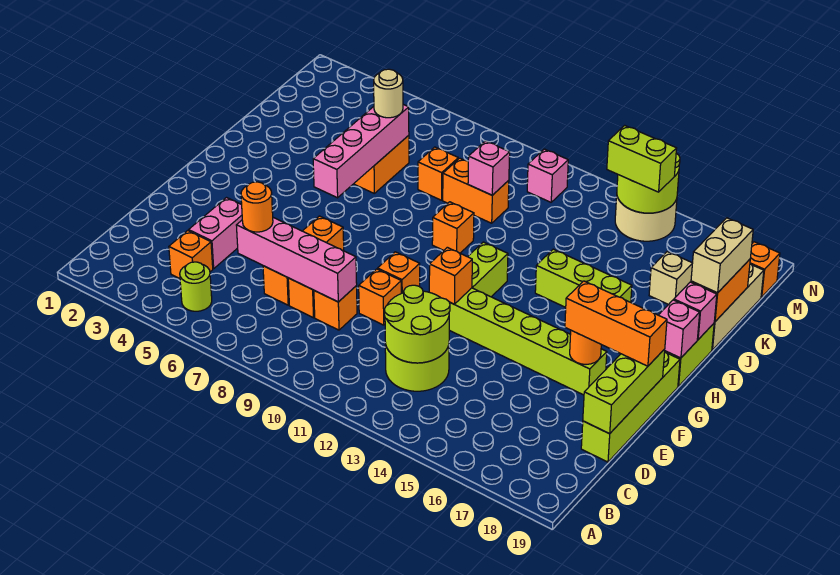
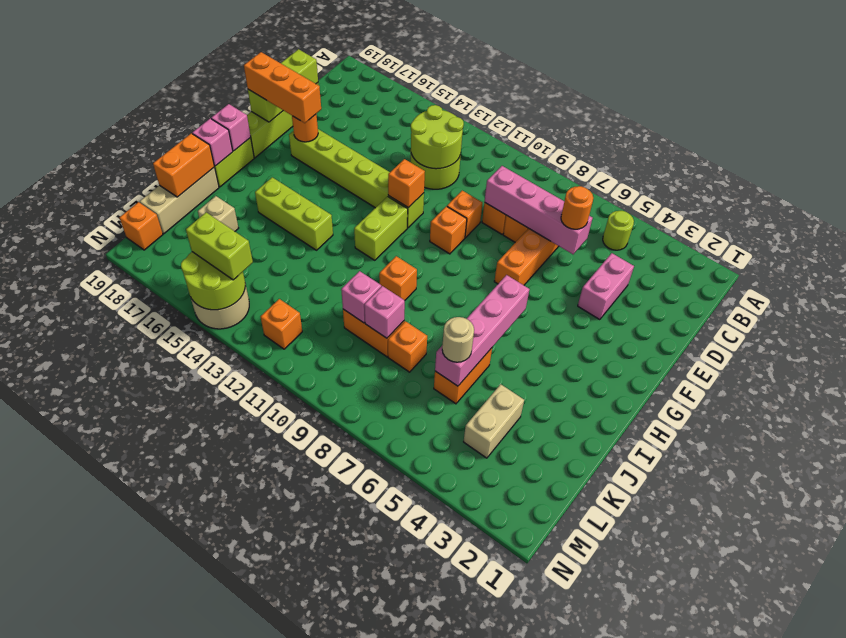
orange brick C4 level 1 -> orange brick M12 level 1
tan brick J19:K19 level 3 -> tan brick K4:L4 level 1
pink brick M11 level 1 -> pink brick K9 level 2

